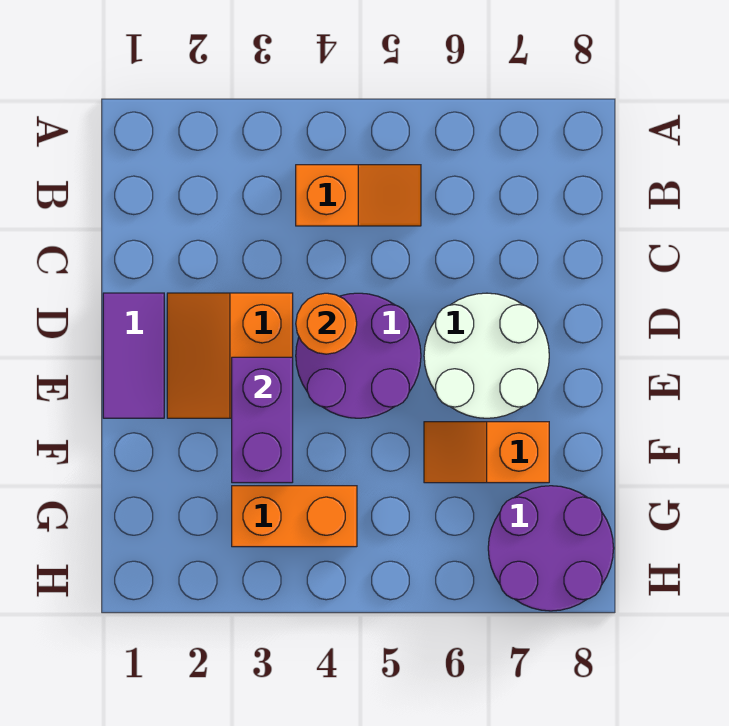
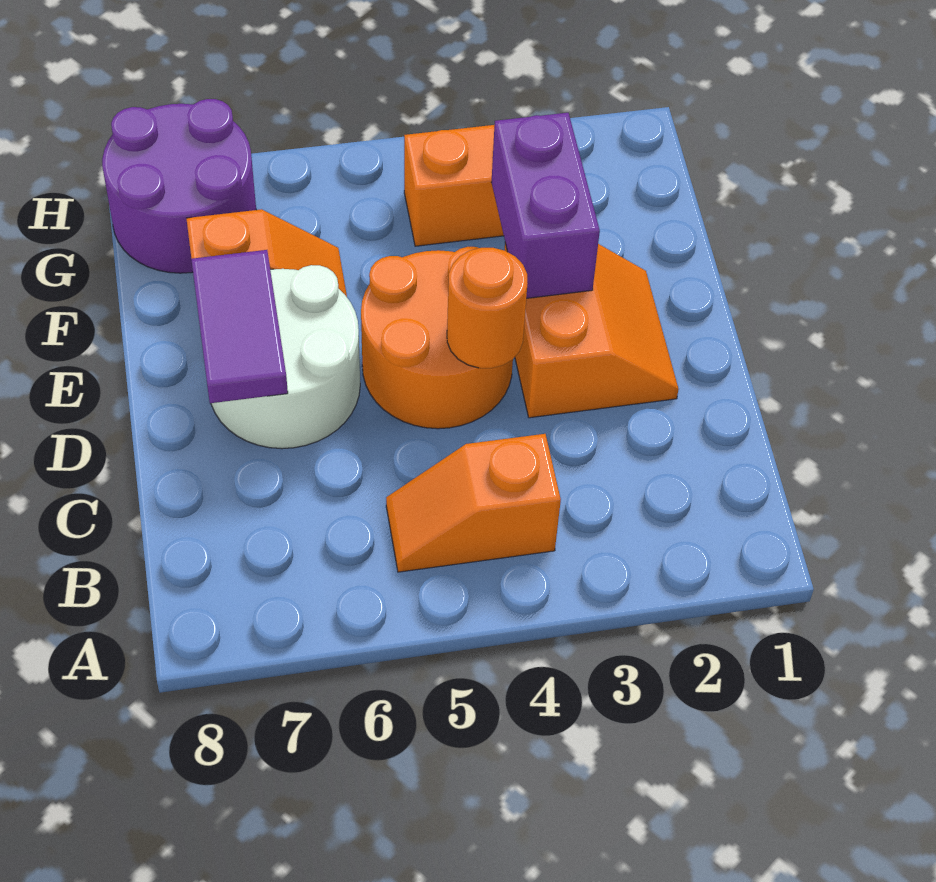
purple tile D1:E1 level 1 -> purple tile D7:E7 level 2
purple round brick D4:E5 level 1 -> orange round brick D4:E5 level 1

